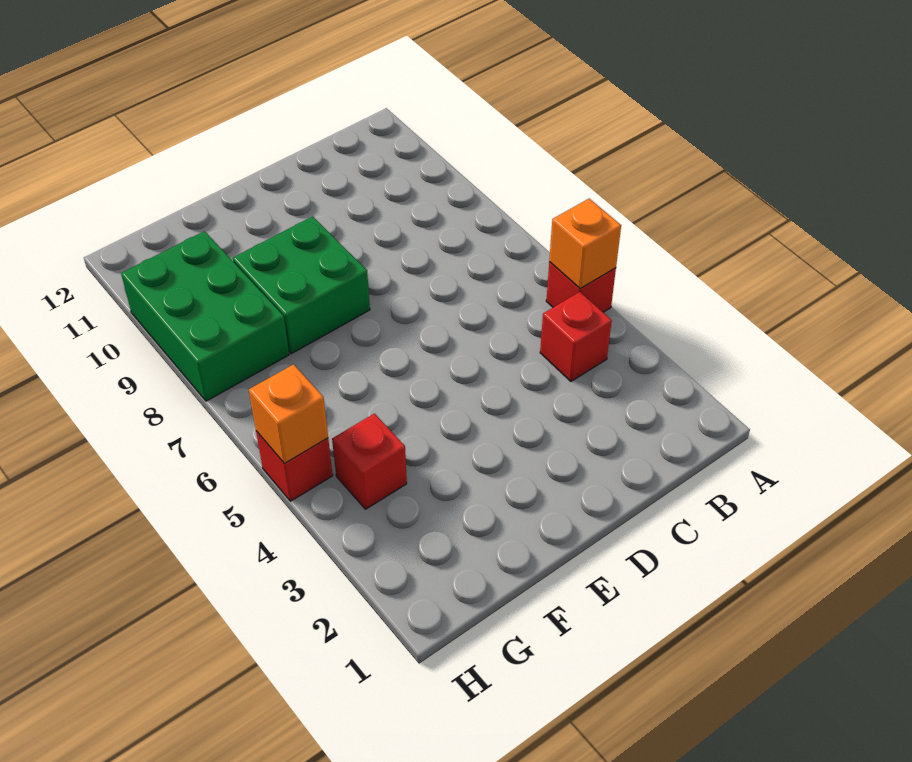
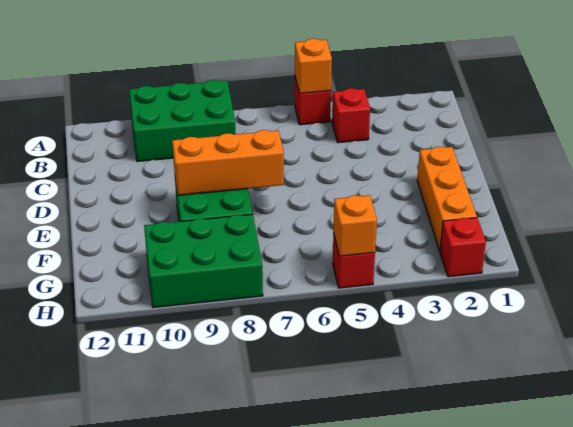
none -> green brick A8:B10 level 1
none -> orange brick E2:G2 level 1
none -> orange brick E7:E9 level 2
red brick G4 level 1 -> red brick H2 level 1

